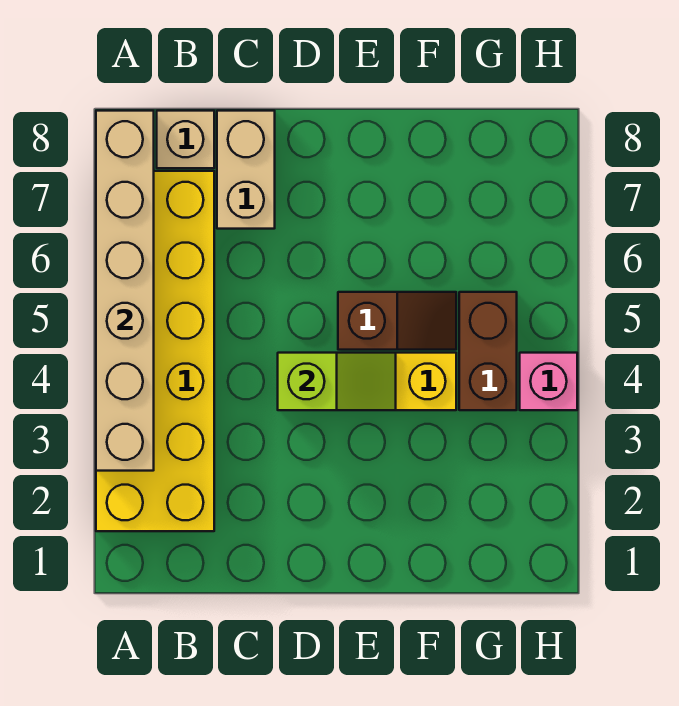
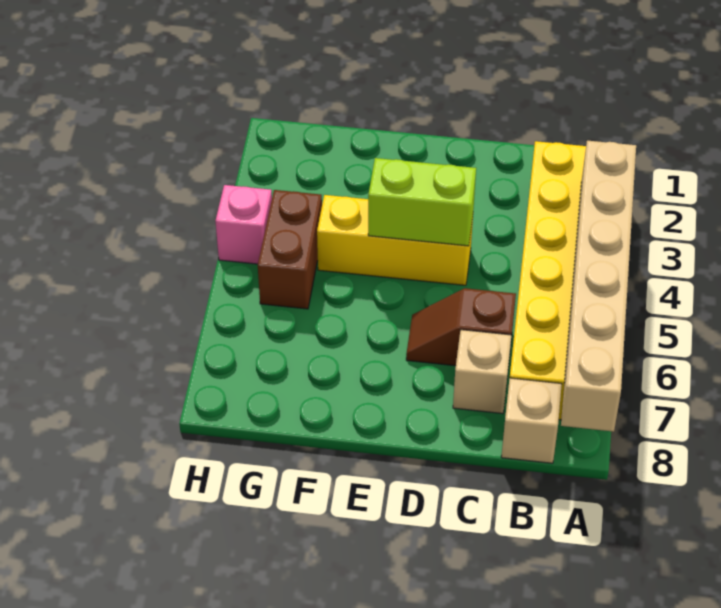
tan brick C7:C8 level 1 -> tan brick C7 level 1
lime slope D4:E4 level 2 top D -> lime brick D4:E4 level 2
brown slope E5:F5 level 1 top E -> brown slope C6:D6 level 1 top C

